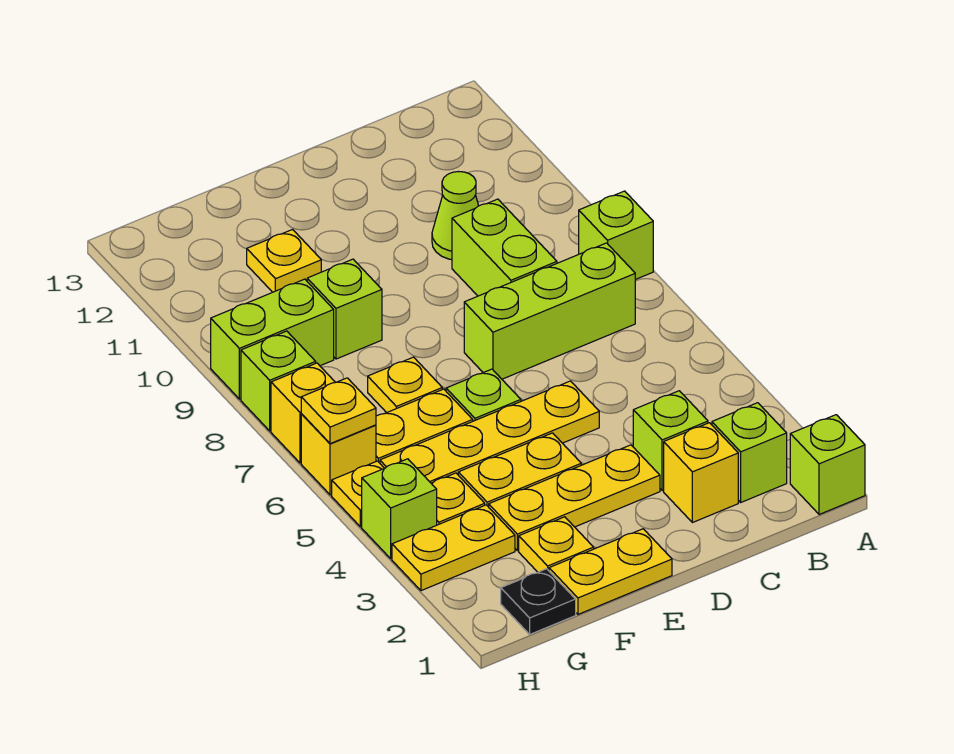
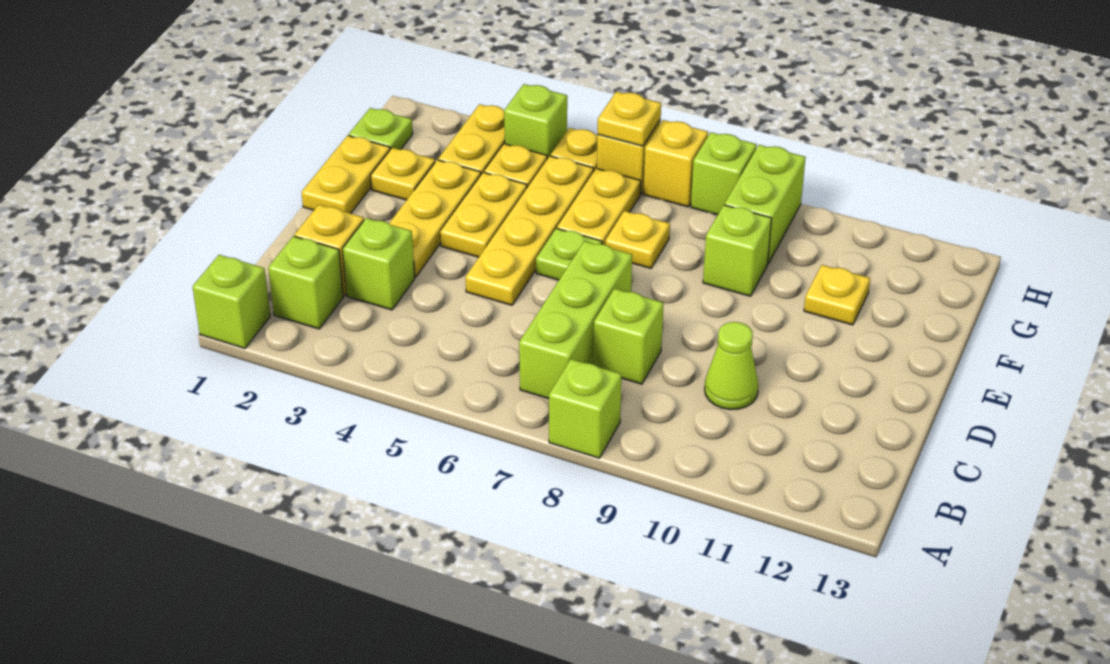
lime brick C8:C9 level 1 -> lime brick C8 level 1
black plate G1 level 1 -> lime plate G1 level 1

